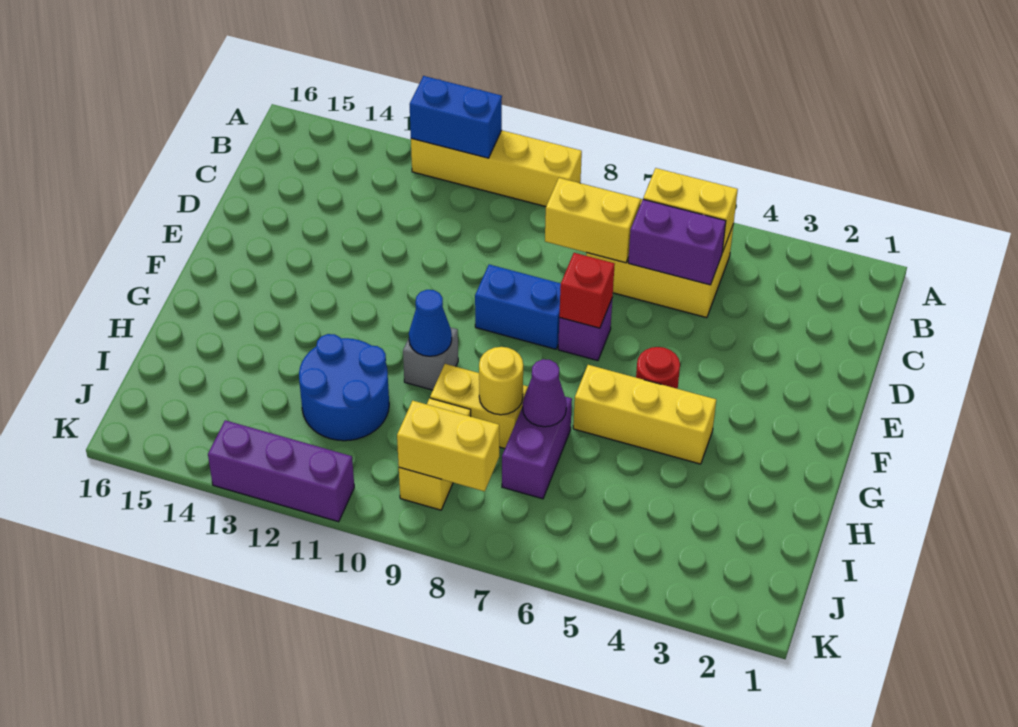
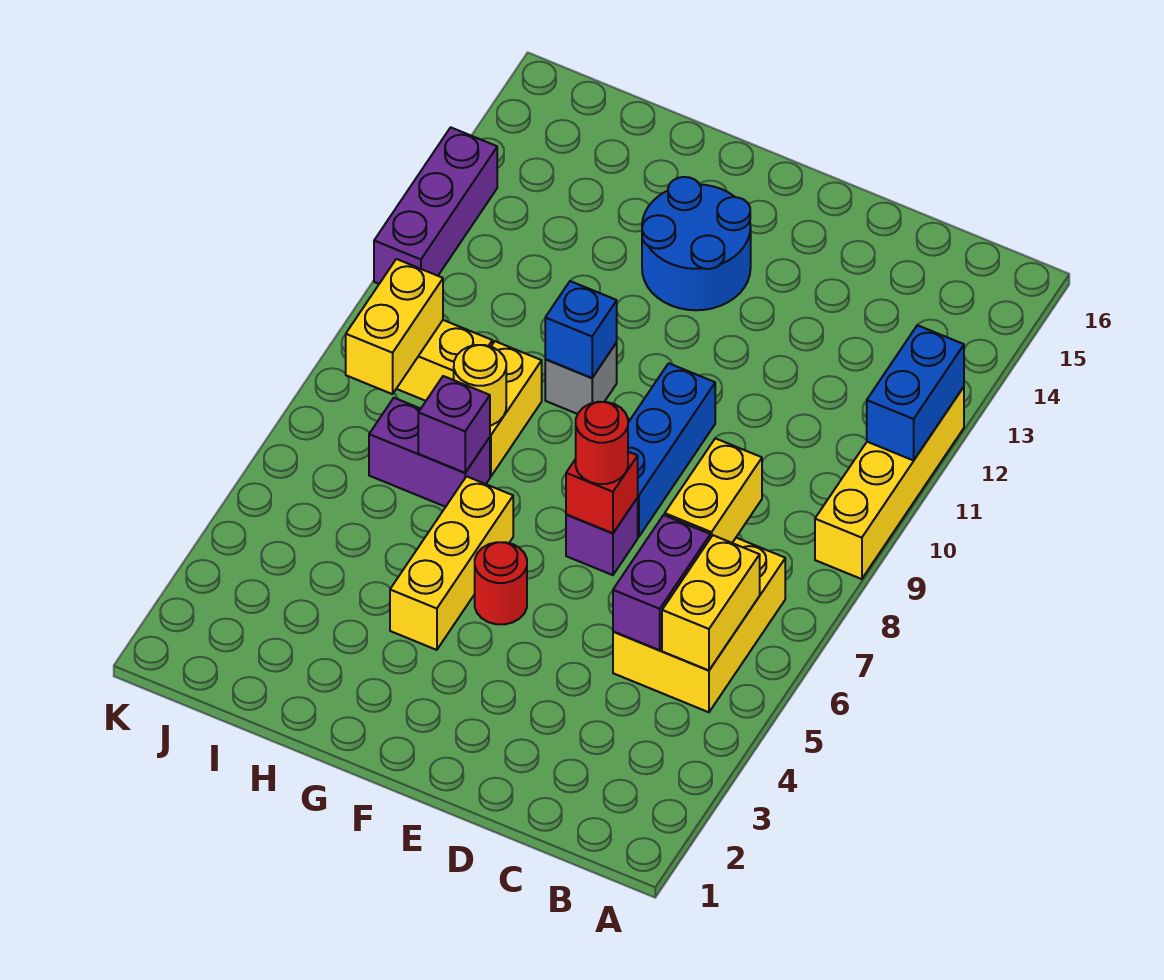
none -> red round brick E7 level 3
blue brick E8:E9 level 1 -> blue brick E8:E10 level 1
blue cone G10 level 2 -> blue brick G10 level 2
purple cone H7 level 2 -> purple brick H7 level 2
blue round brick H11:I12 level 1 -> blue round brick F13:G14 level 1

